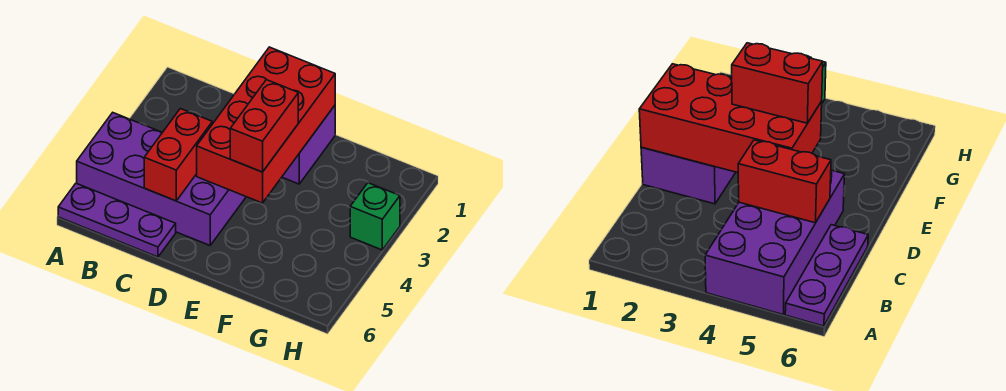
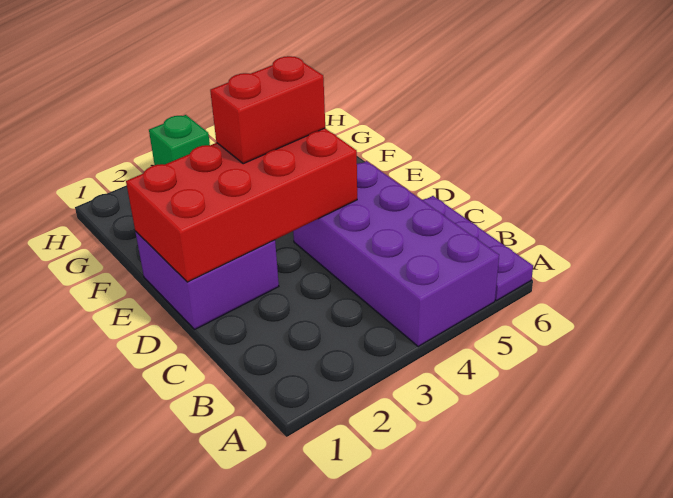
red brick C4:C5 level 2 -> none

